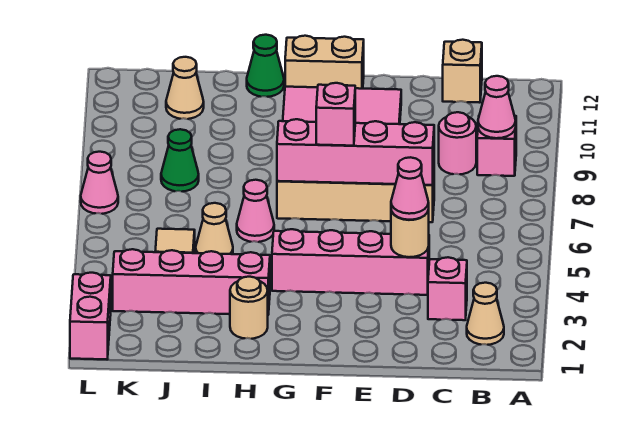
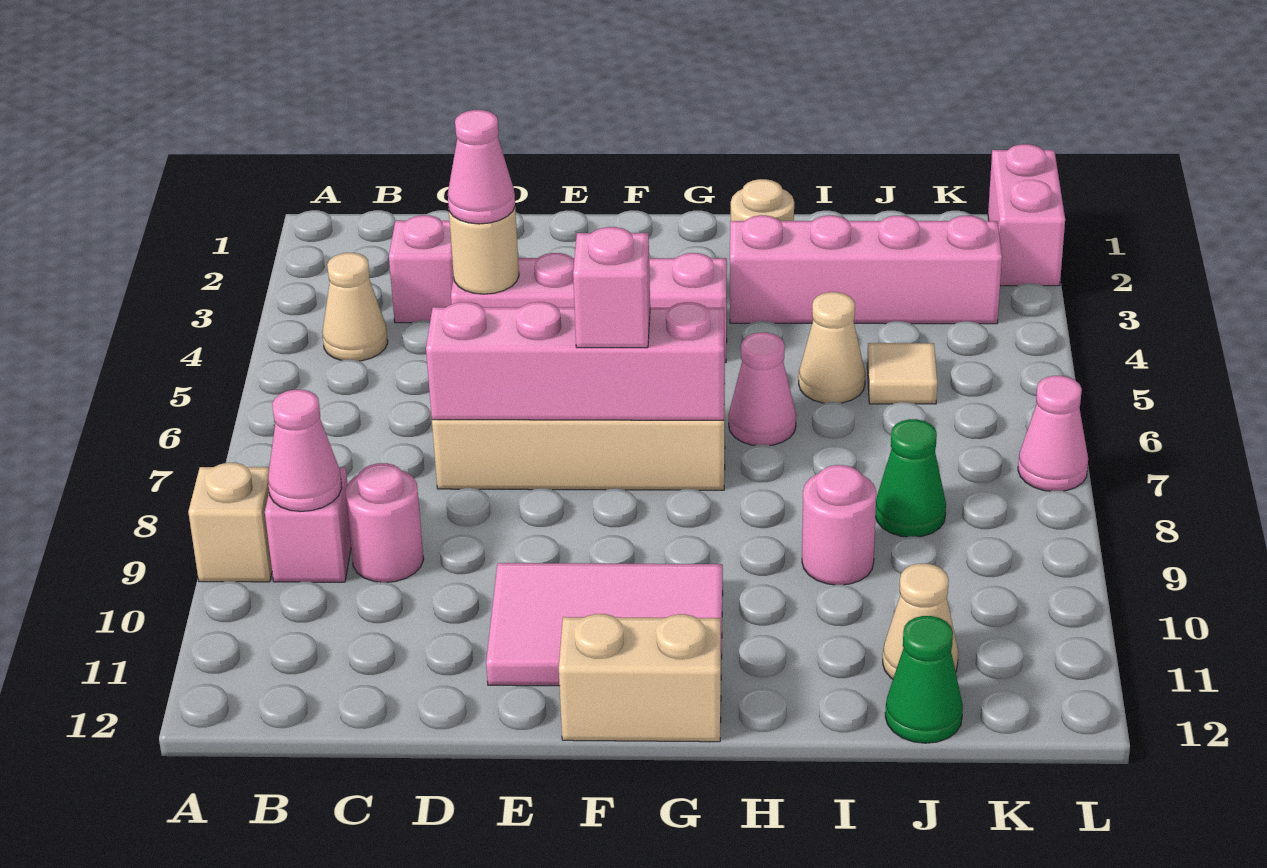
tan cone B2 level 1 -> tan cone B4 level 1
tan brick C12 level 1 -> tan brick A9 level 1
green cone H12 level 1 -> green cone J12 level 1
none -> pink round brick I9 level 1

